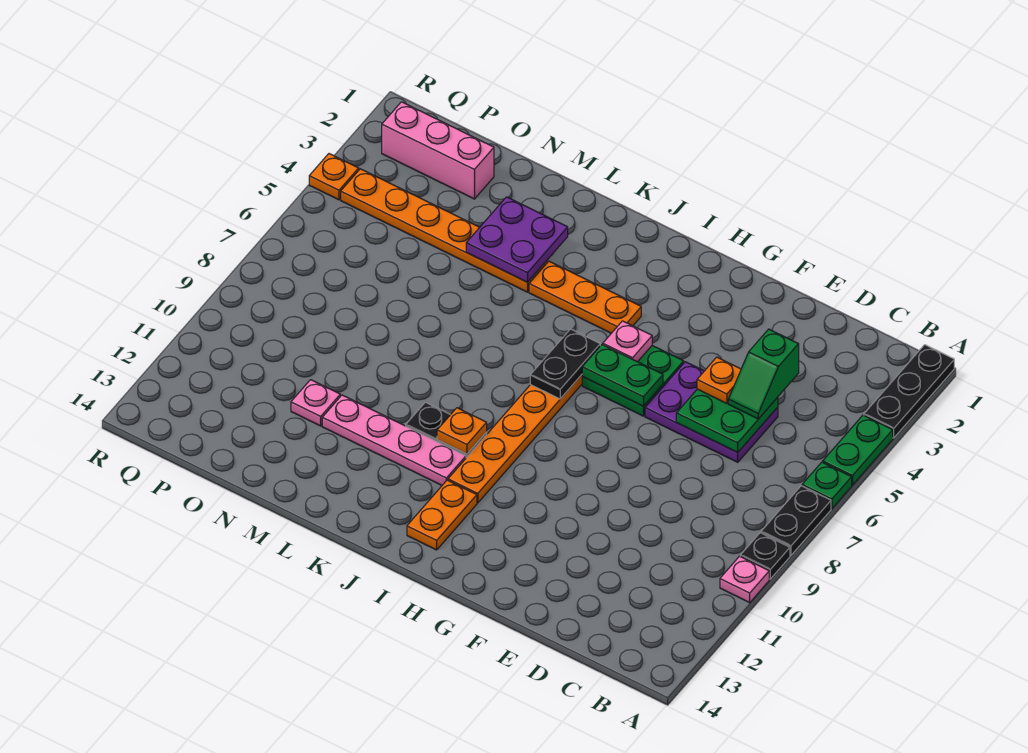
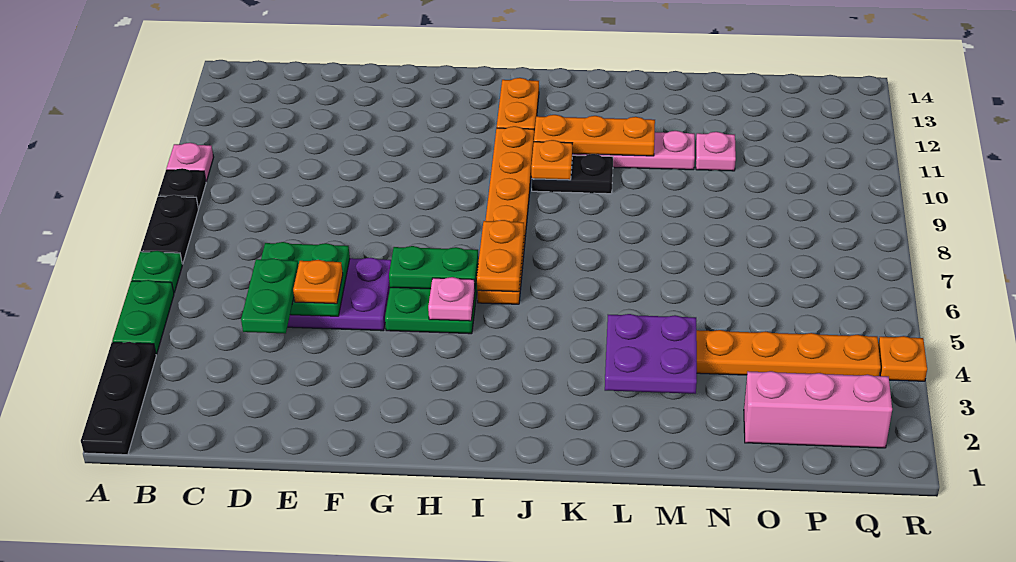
green slope D4:D5 level 3 top 4 -> green plate D4:D5 level 3
orange plate I4:K4 level 1 -> orange plate J11:L11 level 2
black plate I6:I7 level 2 -> orange plate I6:I7 level 2

